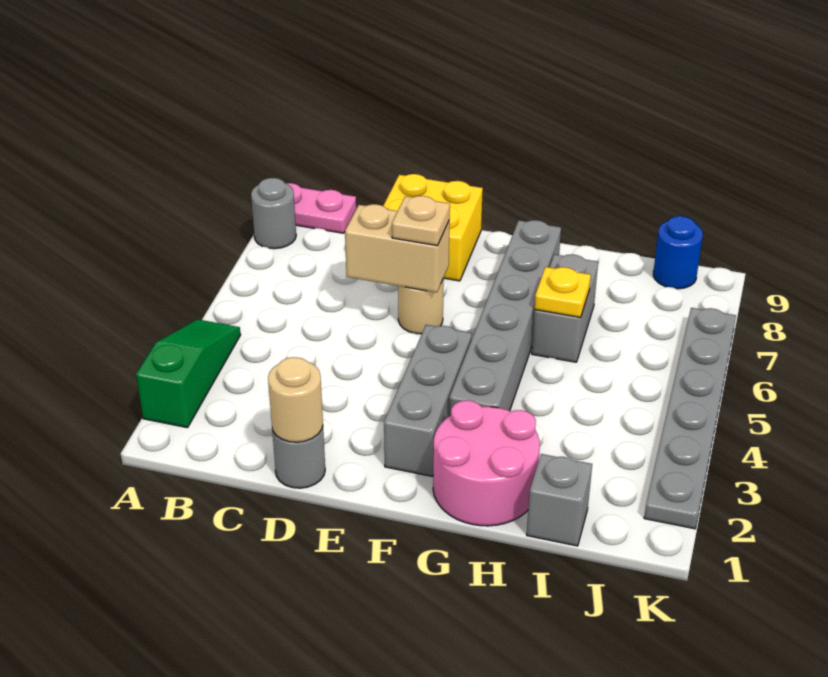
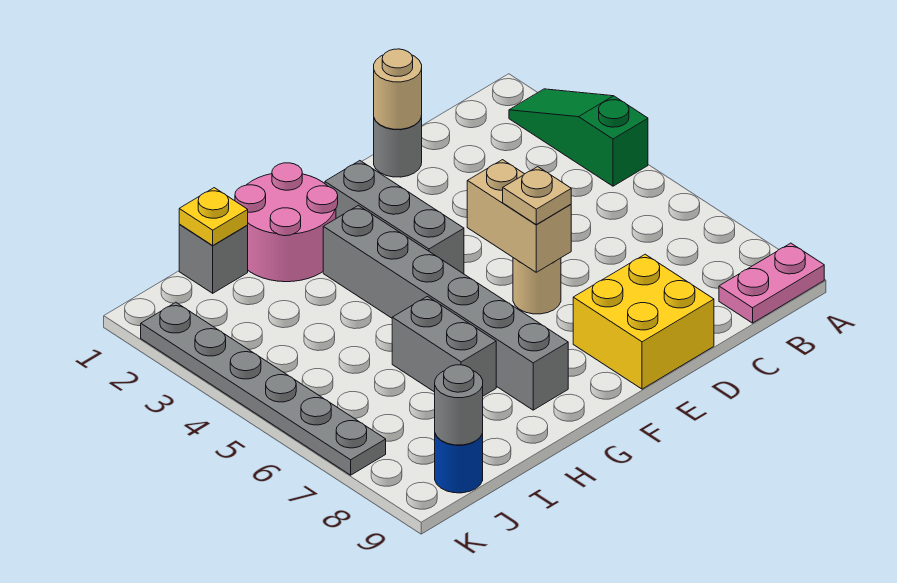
green slope A2:A4 level 1 top 2 -> green slope A2:A4 level 1 top 4
grey round brick A8 level 1 -> grey round brick J9 level 2
tan brick D6:E6 level 2 -> tan brick E5:E6 level 2
yellow plate H6 level 2 -> yellow plate I1 level 2

